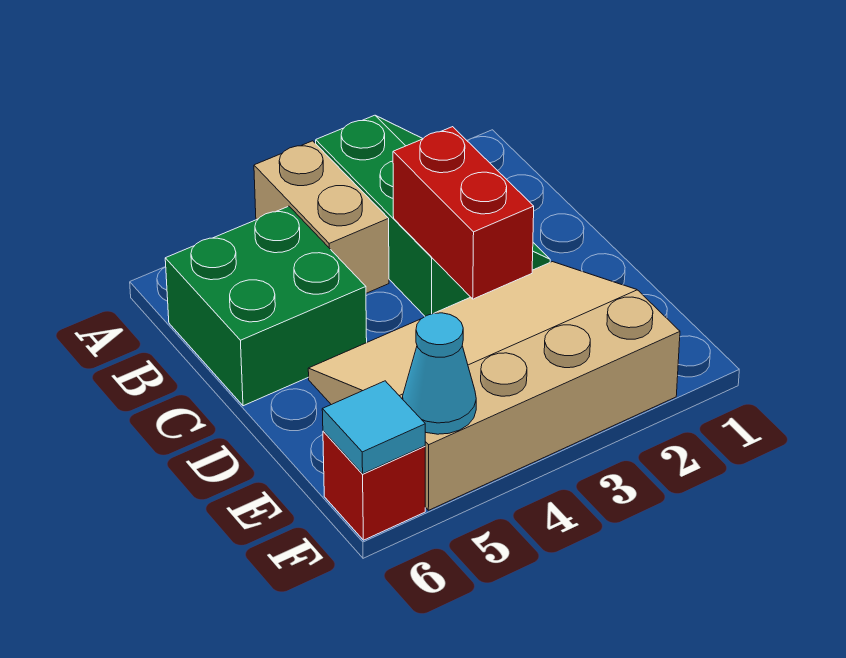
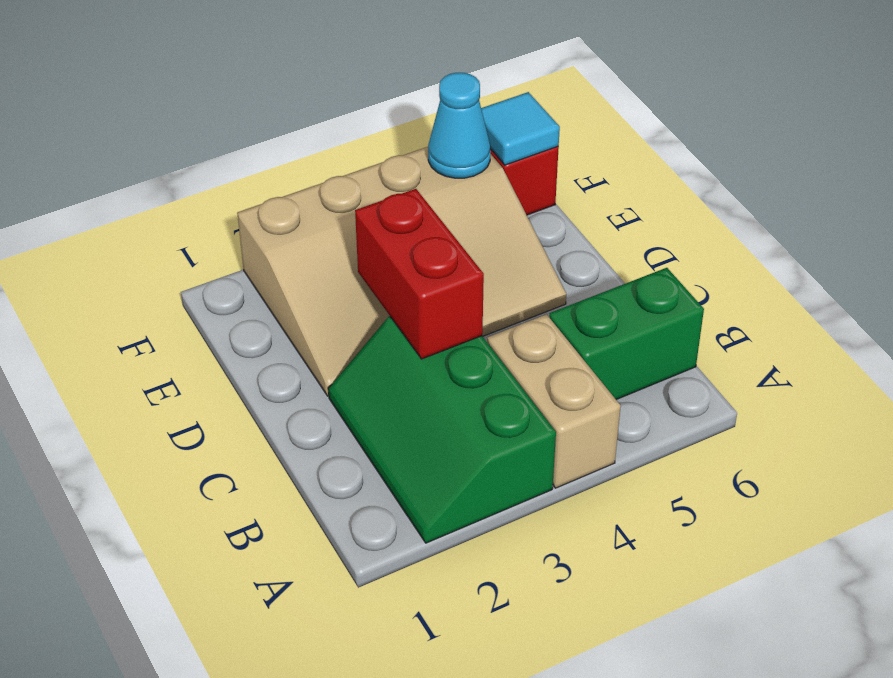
green brick B5:C6 level 1 -> green brick B5:B6 level 1

